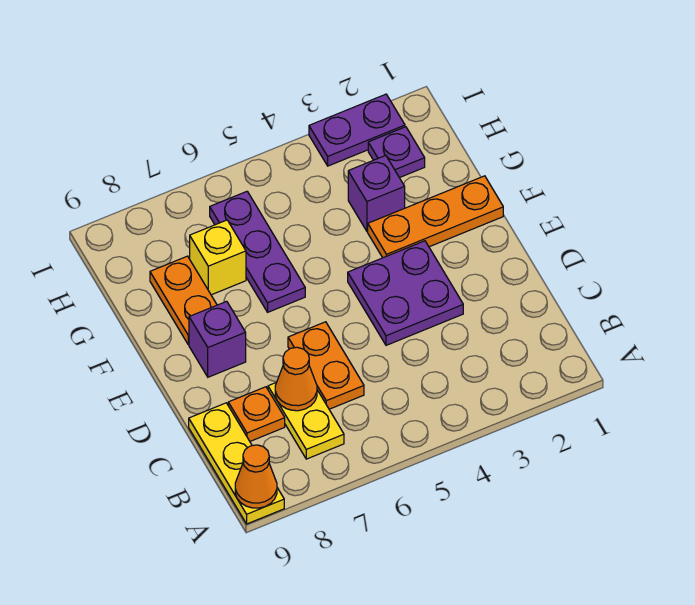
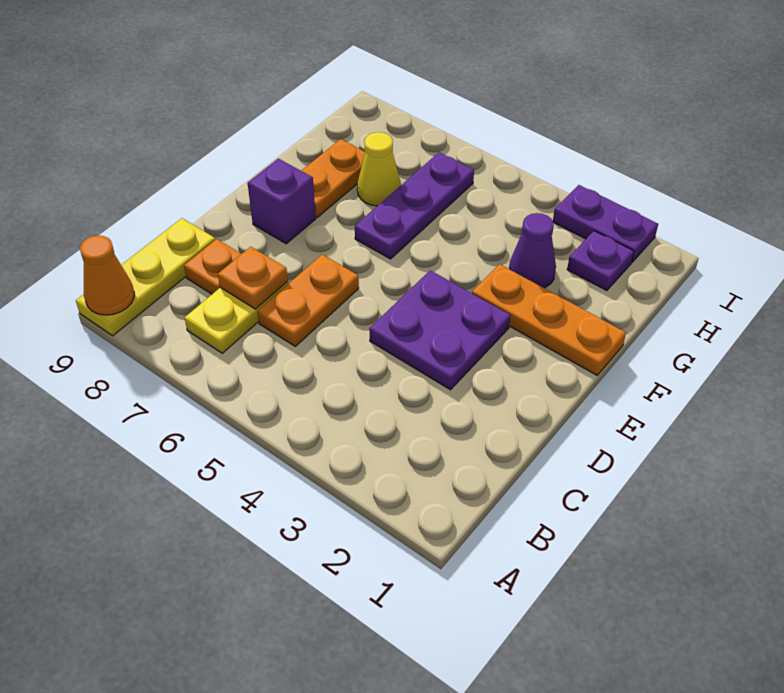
orange cone C7 level 2 -> orange plate C7 level 2
purple brick G3 level 1 -> purple cone G3 level 1
yellow brick G7 level 1 -> yellow cone G7 level 1

